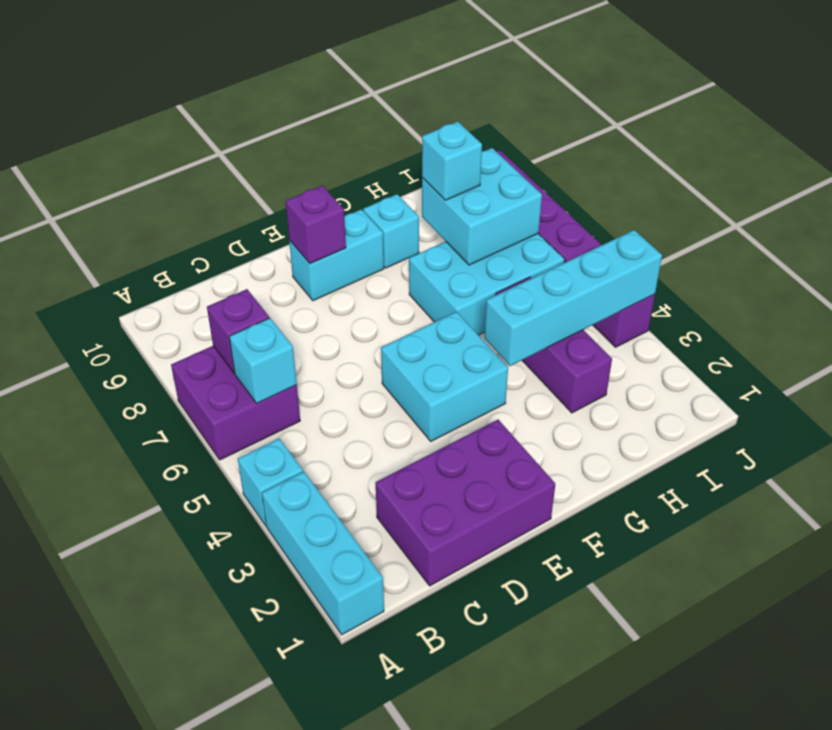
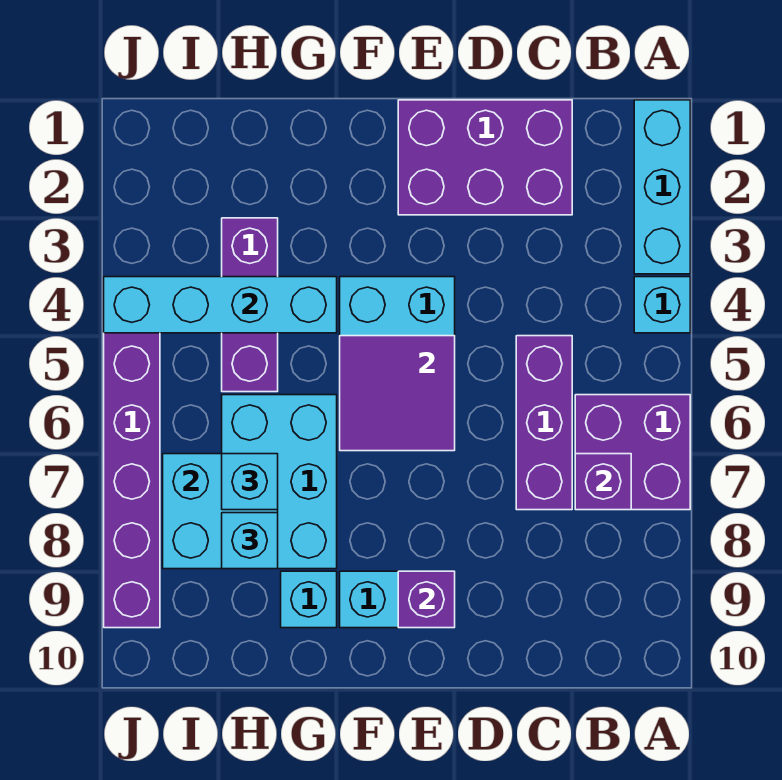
cyan brick B6 level 2 -> cyan brick H7 level 3
none -> purple brick C5:C7 level 1
none -> purple tile E5:F6 level 2
cyan brick G6:I7 level 1 -> cyan brick G6:H8 level 1

